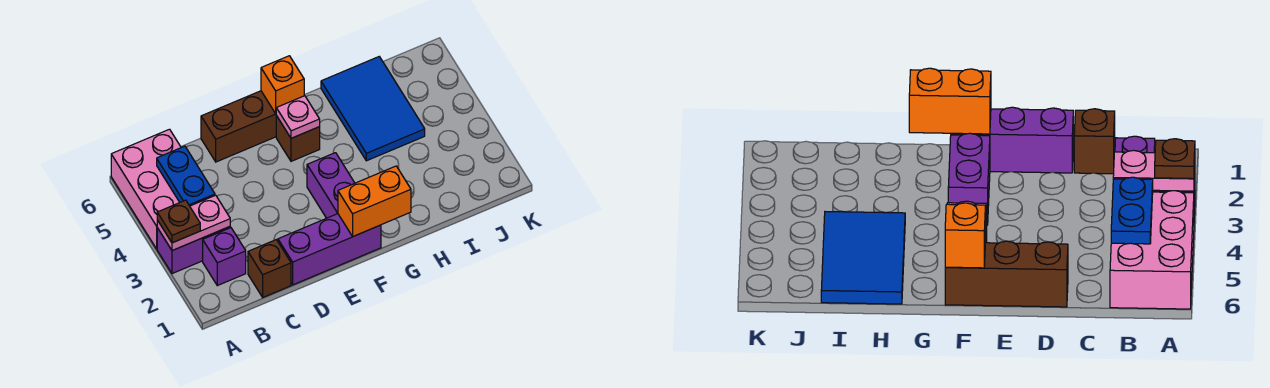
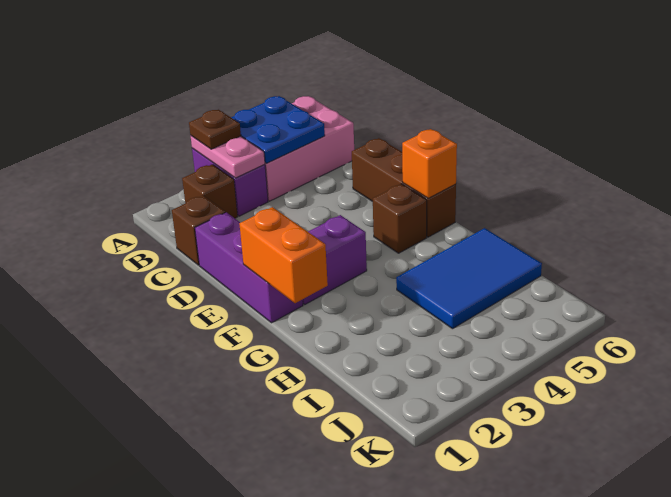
purple brick B2 level 1 -> brown brick B2 level 1
blue plate B4:B5 level 2 -> blue plate A4:B5 level 2
pink plate F5 level 2 -> none

